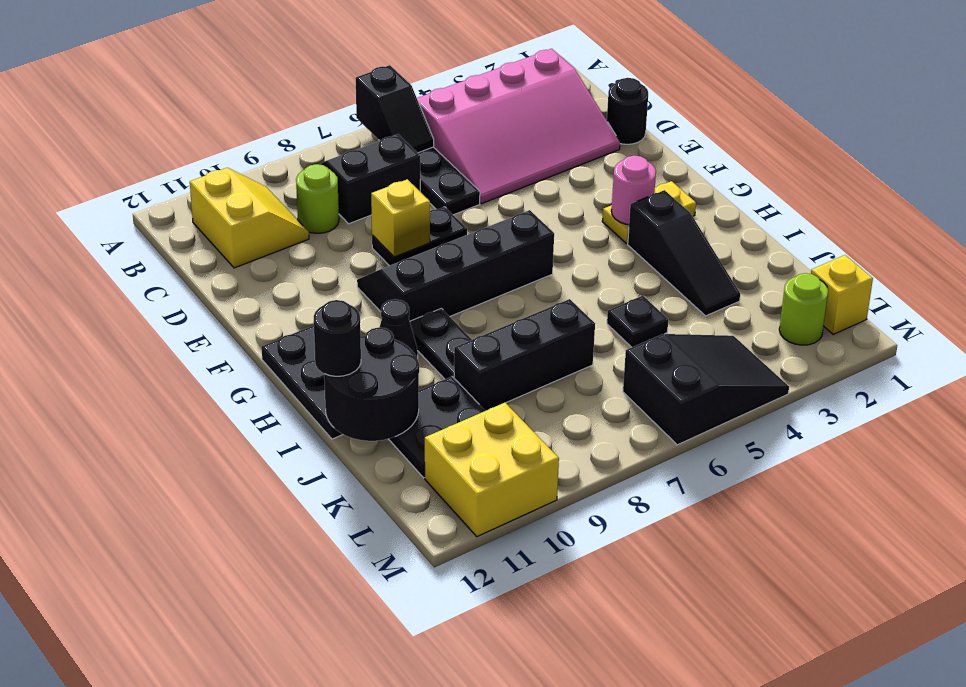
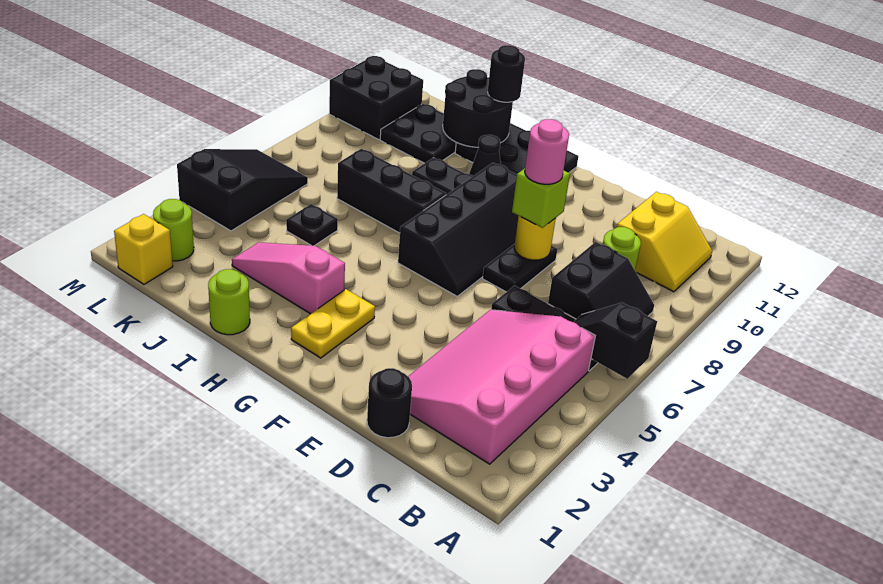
yellow slope B10:C11 level 1 top 11 -> yellow slope B10:C11 level 1 top C
yellow brick E8 level 2 -> yellow round brick E8 level 2
none -> lime brick E8 level 3
pink round brick G3 level 2 -> pink round brick E8 level 4
black slope H3:J3 level 1 top H -> pink slope H3:J3 level 1 top H
none -> lime round brick I1 level 1
black brick J7:J9 level 1 -> black brick H7:J7 level 1
black slope L4:M6 level 1 top 6 -> black slope L4:M6 level 1 top 4
yellow brick L10:M11 level 1 -> black brick L10:M11 level 1

